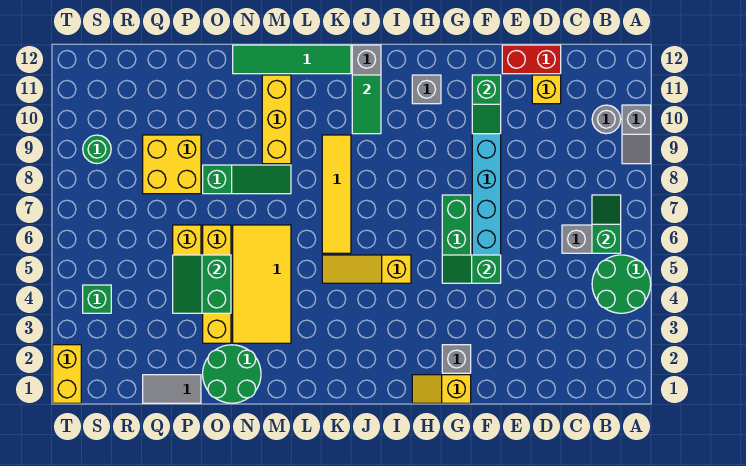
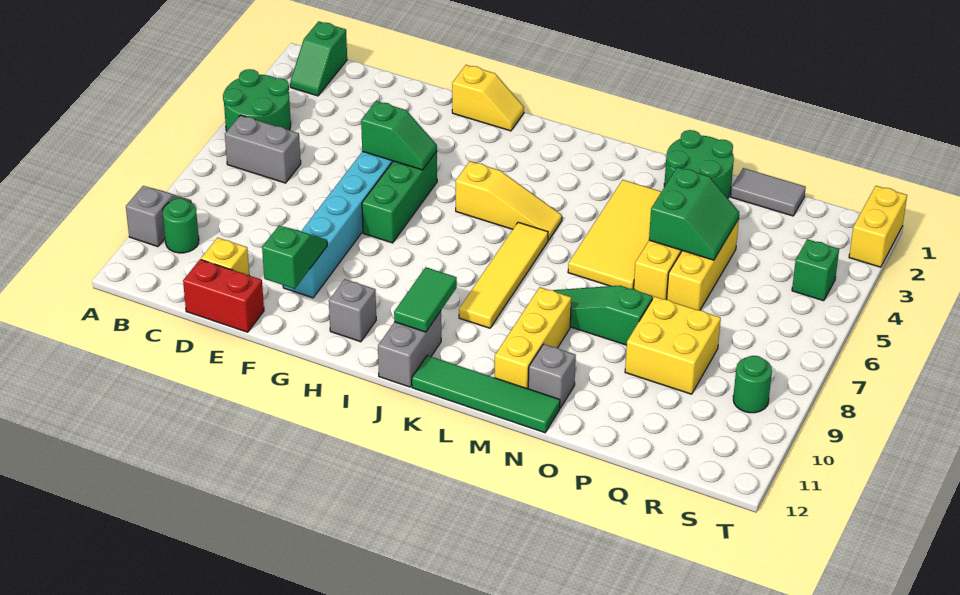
green slope B6:B7 level 2 top 6 -> green slope B1:B2 level 1 top 1
grey round brick B10 level 1 -> green round brick B10 level 1
grey brick G2 level 1 -> grey brick N11 level 1

